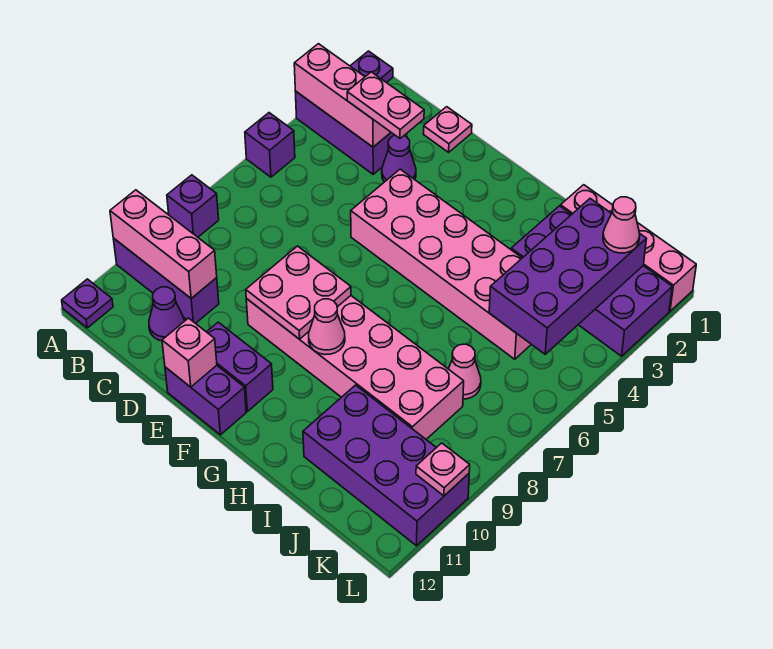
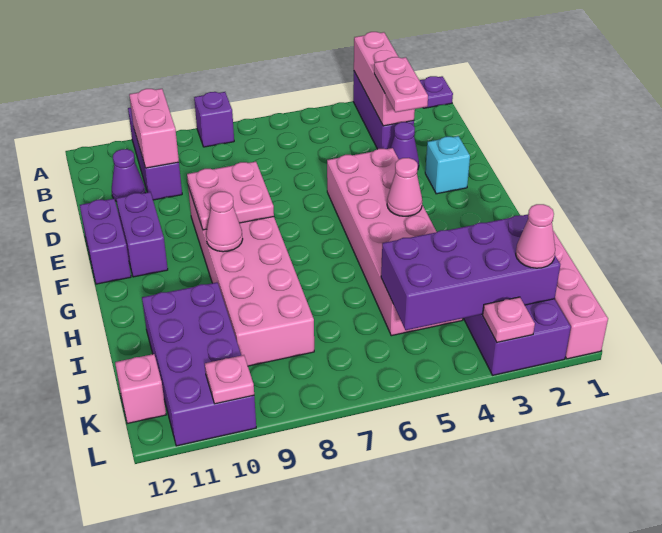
purple brick A5 level 1 -> none
pink brick A10:C10 level 2 -> pink brick B10:C10 level 2
purple plate A12 level 1 -> none
pink plate D1 level 1 -> pink plate L3 level 2
none -> cyan brick E2 level 1
pink brick E12 level 2 -> pink brick K12 level 1
pink cone J7 level 1 -> pink cone G4 level 2

